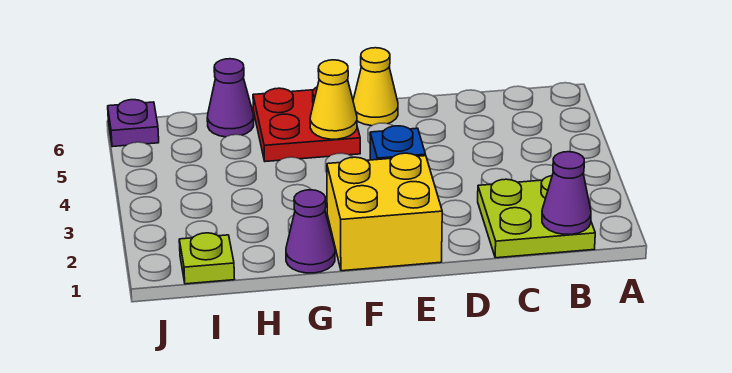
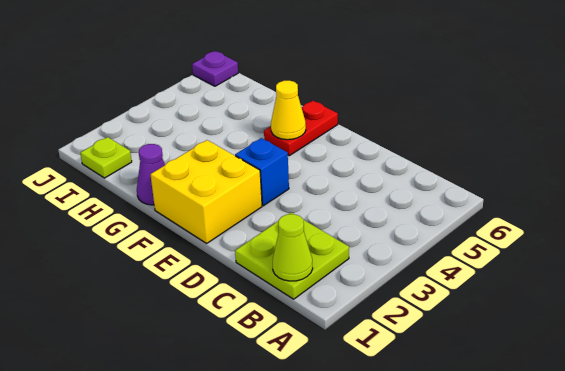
purple cone B1 level 2 -> lime cone B1 level 2
yellow cone E6 level 1 -> none
red plate F5:G6 level 1 -> red plate F5:F6 level 1
purple cone H6 level 1 -> none

